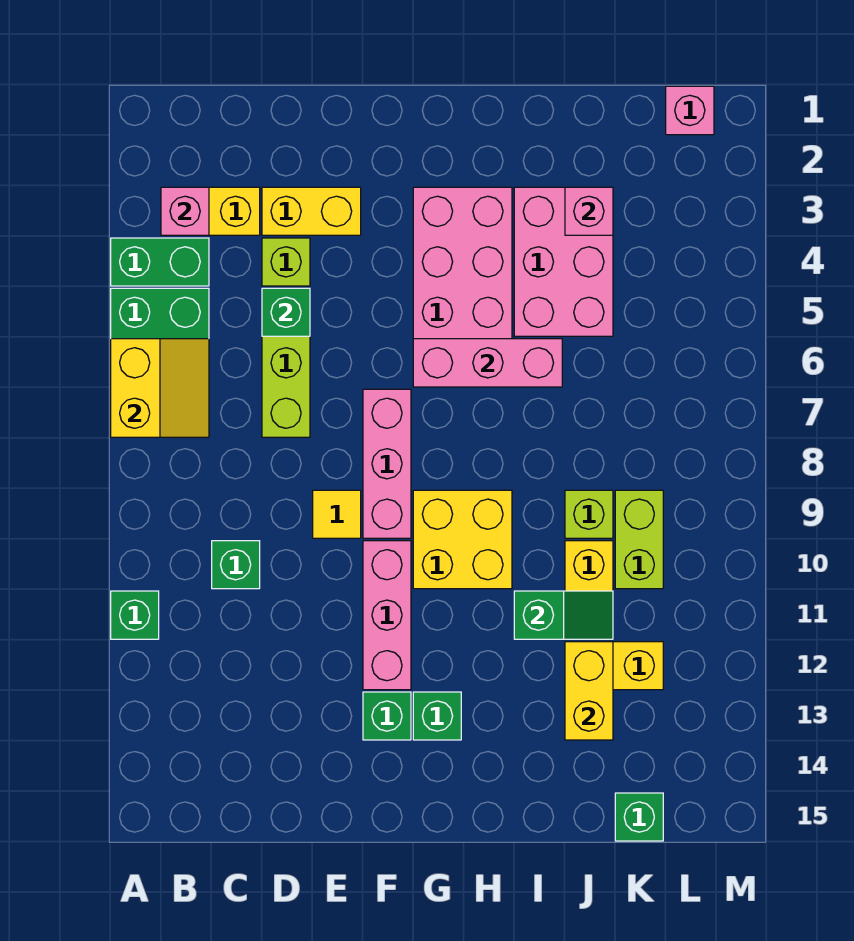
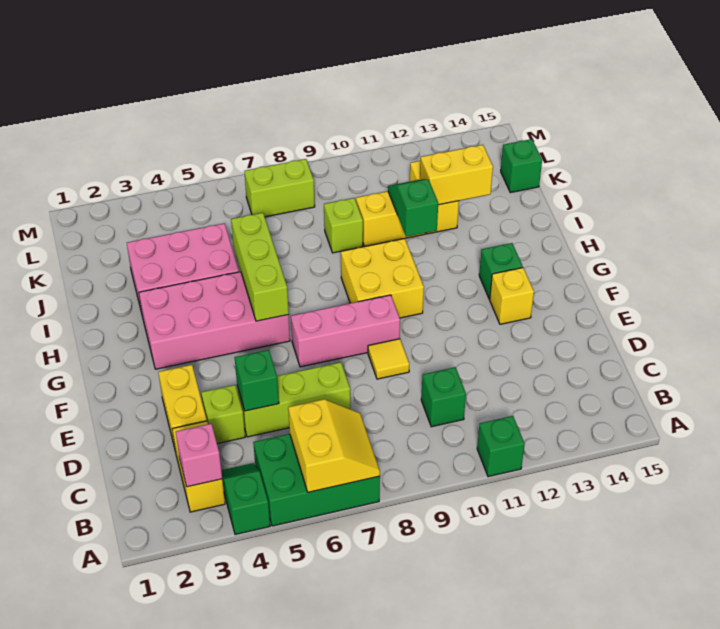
green brick A4:B4 level 1 -> green slope A4:B4 level 1 top A
yellow slope A6:B7 level 2 top A -> yellow slope A6:B7 level 2 top 6
pink brick F10:F12 level 1 -> none
green brick F13 level 1 -> yellow brick F13 level 1
pink brick G6:I6 level 2 -> lime brick G6:I6 level 2
pink brick J3 level 2 -> none
lime brick K9:K10 level 1 -> lime brick L7:L8 level 1
pink brick L1 level 1 -> none

